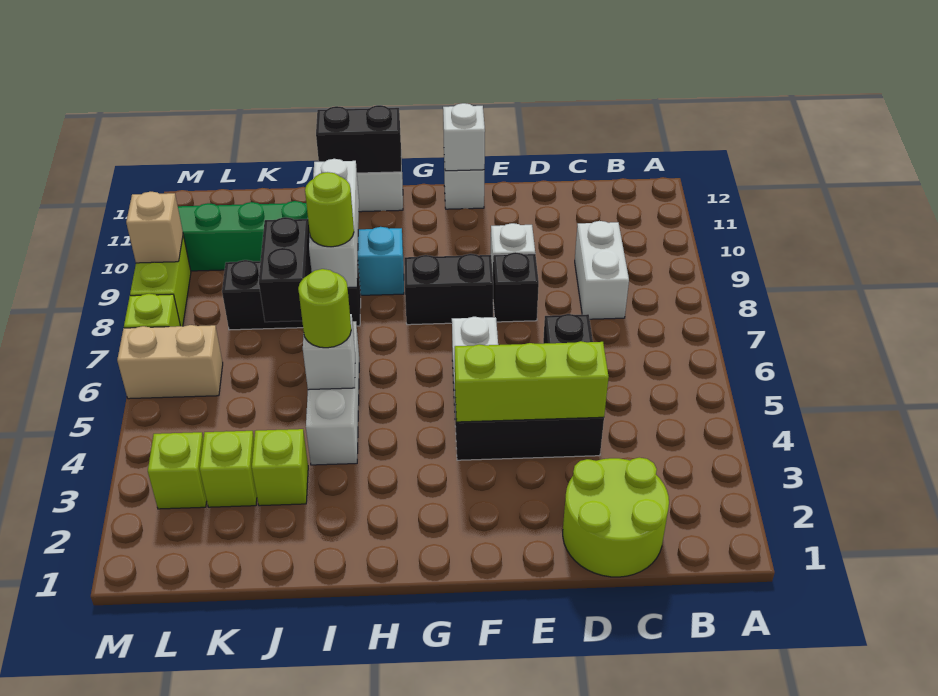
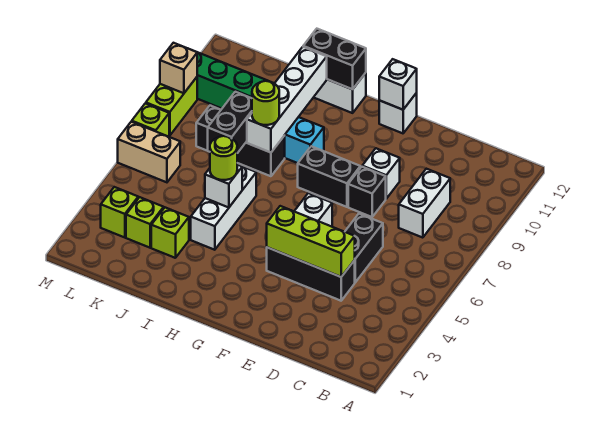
lime round brick C1:D2 level 1 -> none
white brick I8:I10 level 2 -> white brick I8:I11 level 2

